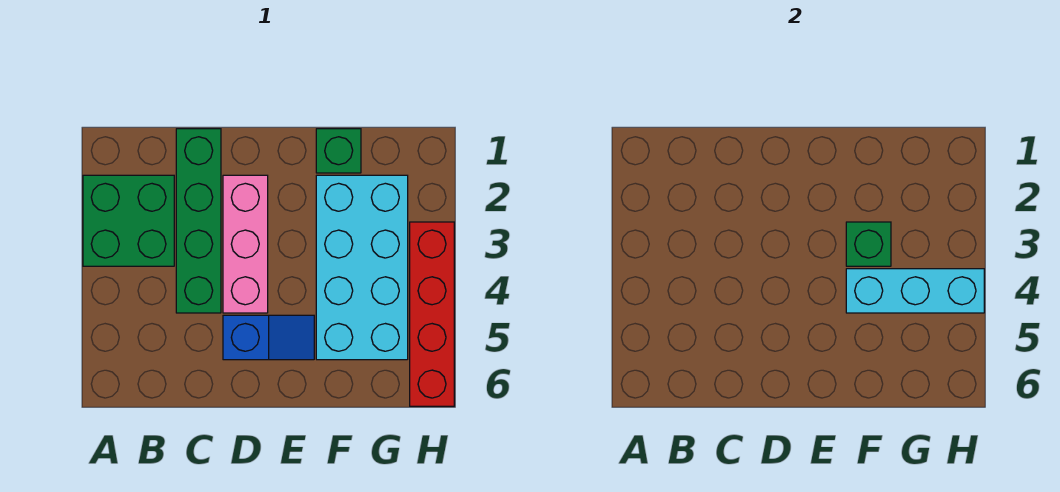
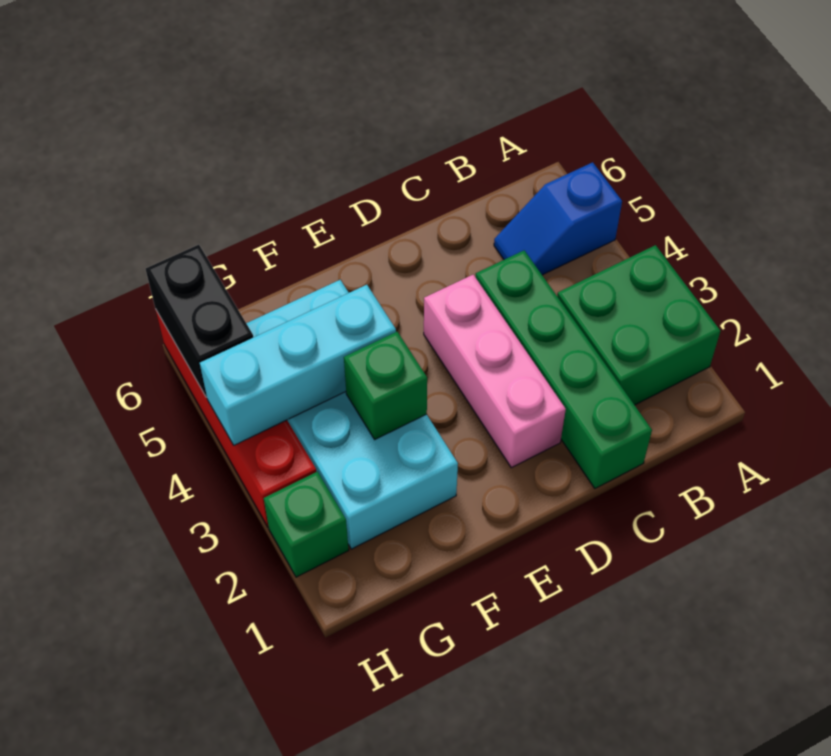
blue slope D5:E5 level 1 top D -> blue slope A5:B5 level 1 top A
green brick F1 level 1 -> green brick H2 level 1
none -> black brick H5:H6 level 2

